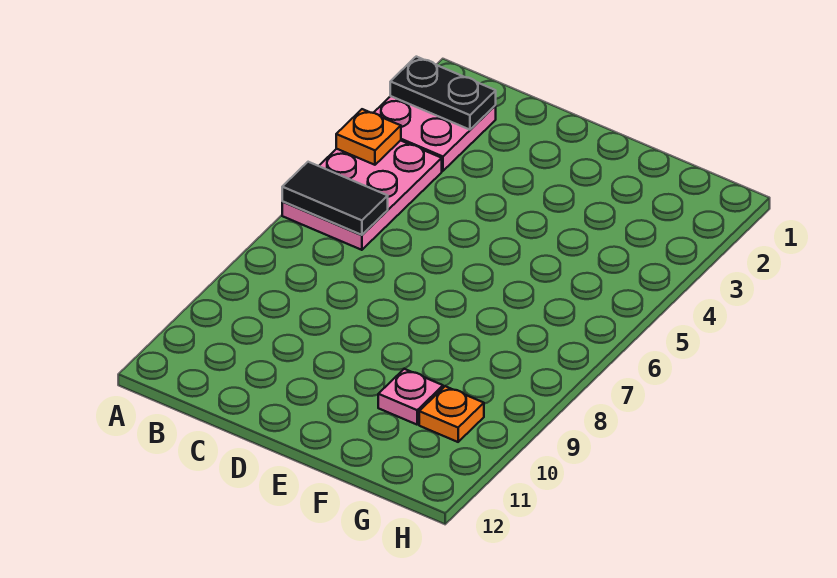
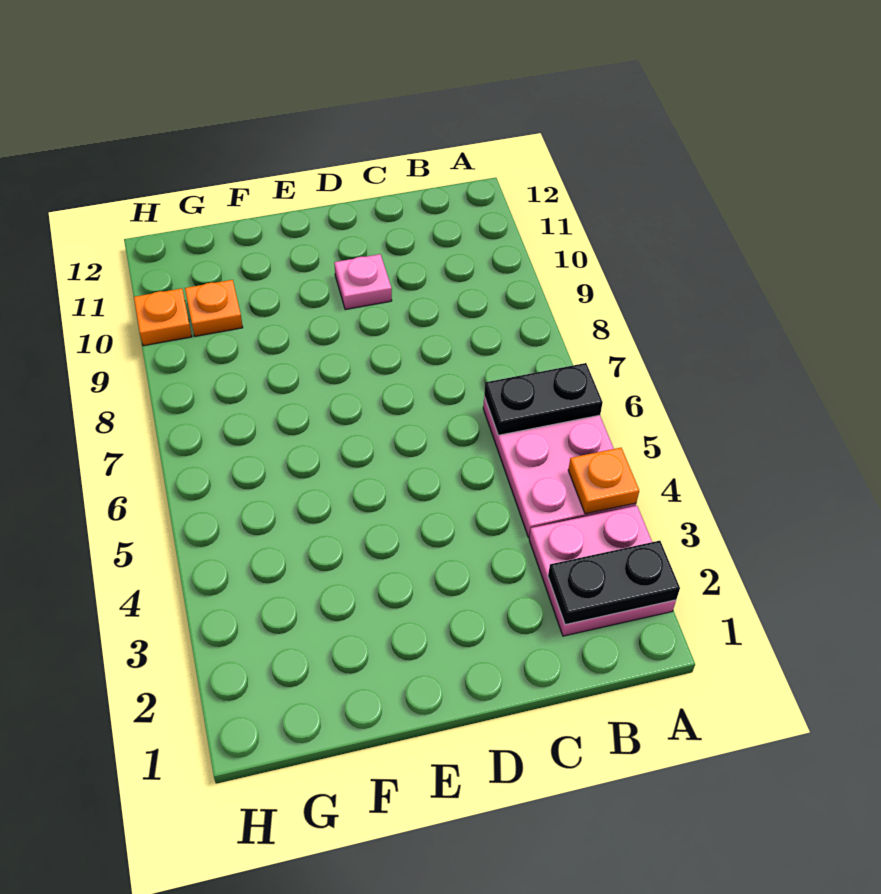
black tile A6:B6 level 2 -> black plate A6:B6 level 2
pink plate F10 level 1 -> pink plate D10 level 1
none -> orange plate H10 level 1

